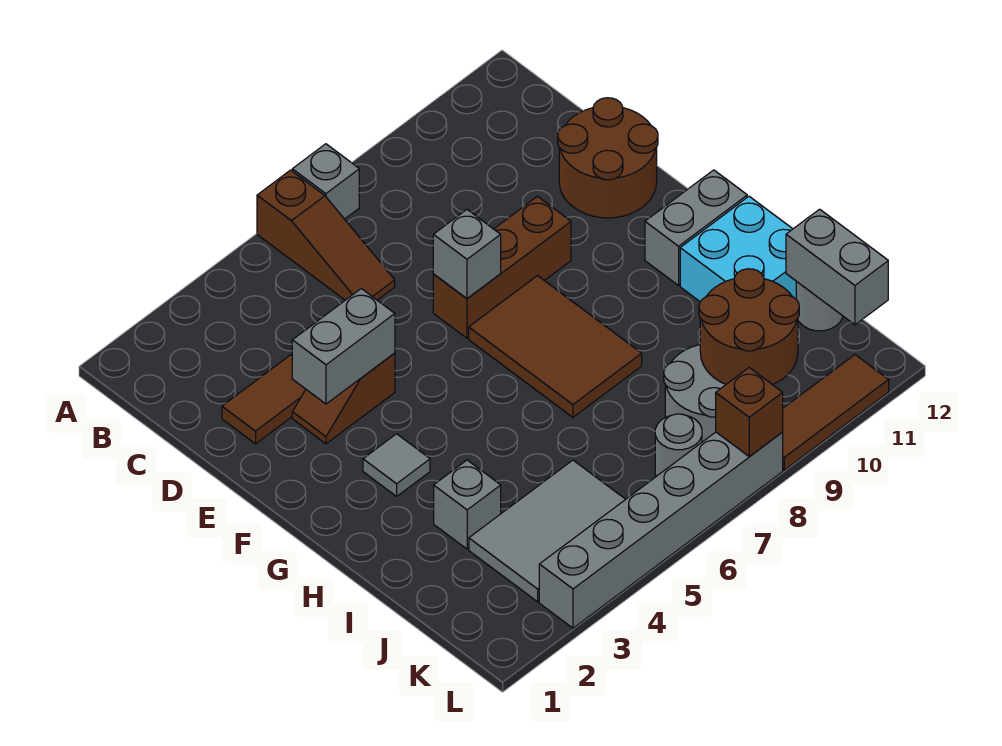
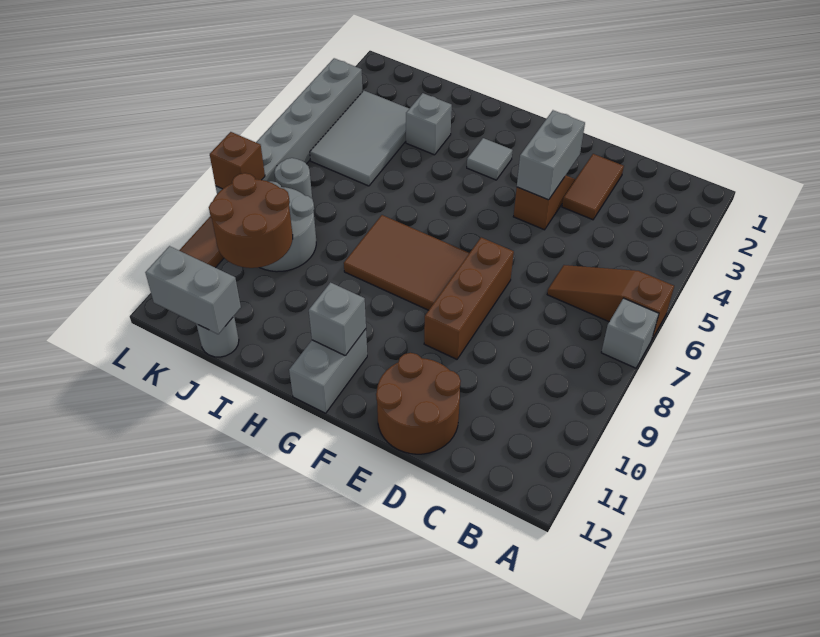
grey brick E7 level 2 -> grey brick G11 level 2
cyan brick H11:I12 level 1 -> none

